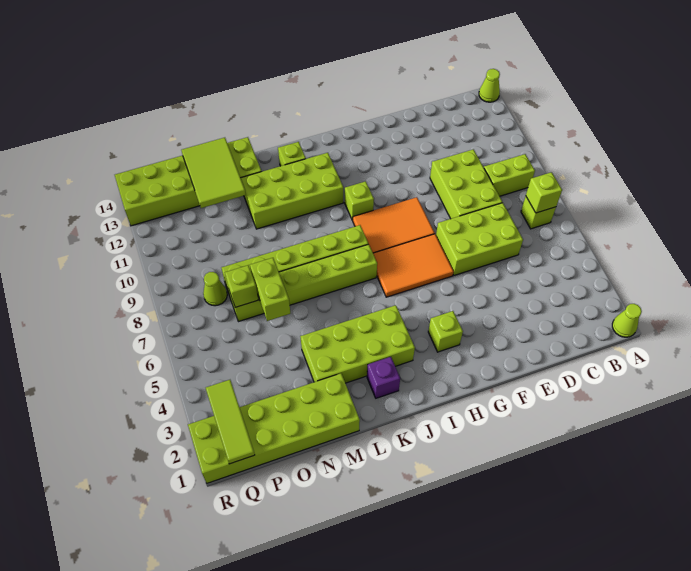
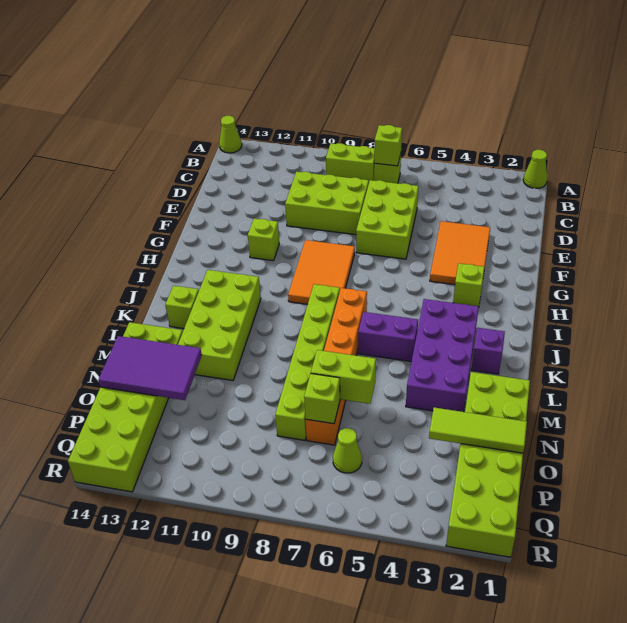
lime brick B9:C9 level 1 -> lime brick B8:B9 level 1
orange tile G6:I7 level 1 -> orange tile E3:G4 level 1
lime brick I10 level 1 -> lime brick G11 level 1
lime brick J3:M4 level 1 -> purple brick J3:M4 level 1
lime brick J7:O7 level 1 -> orange brick J7:O7 level 1
none -> purple brick K5:K6 level 1
lime tile N12:O14 level 2 -> purple tile N12:O14 level 2
lime cone P8 level 1 -> lime cone P6 level 1
lime tile Q1:Q3 level 2 -> lime tile O1:O3 level 2

